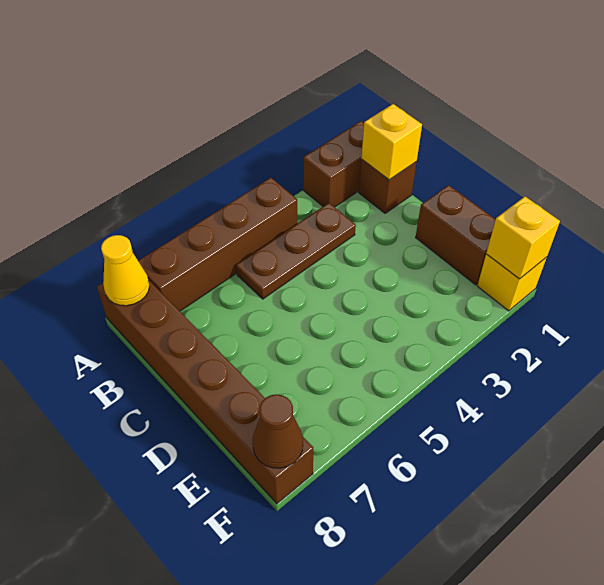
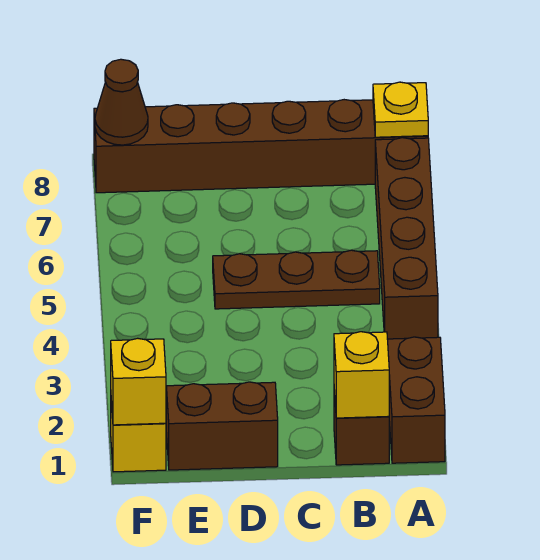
yellow cone A8 level 2 -> yellow plate A8 level 2
brown plate B3:B5 level 1 -> brown plate B5:D5 level 1

